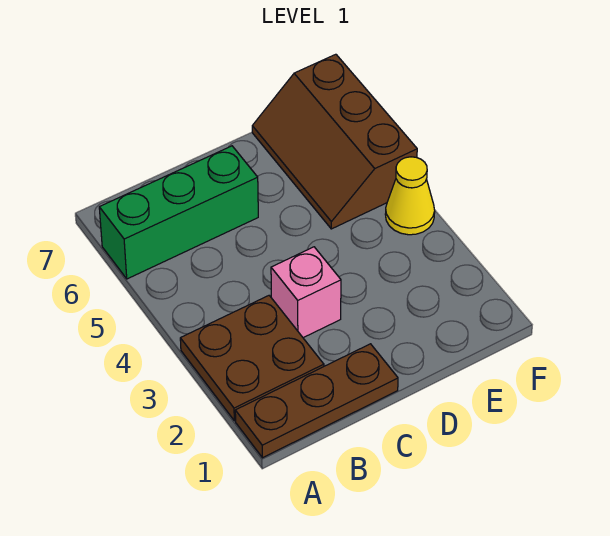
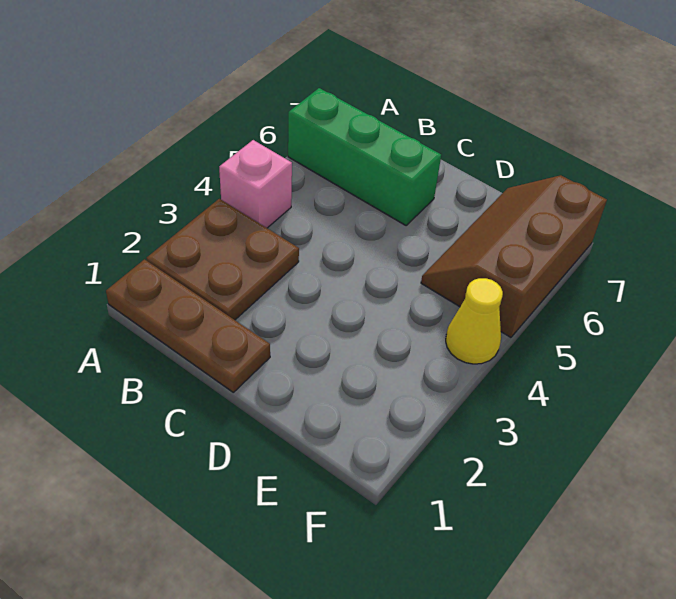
pink brick C3 level 1 -> pink brick A4 level 1

